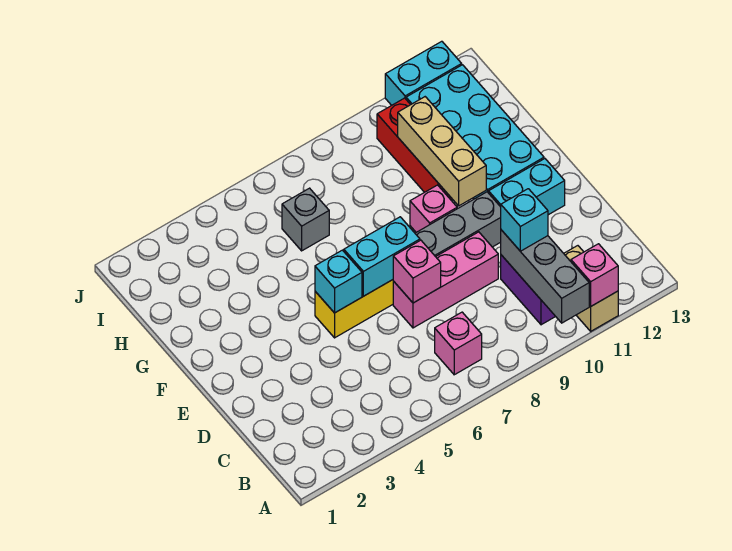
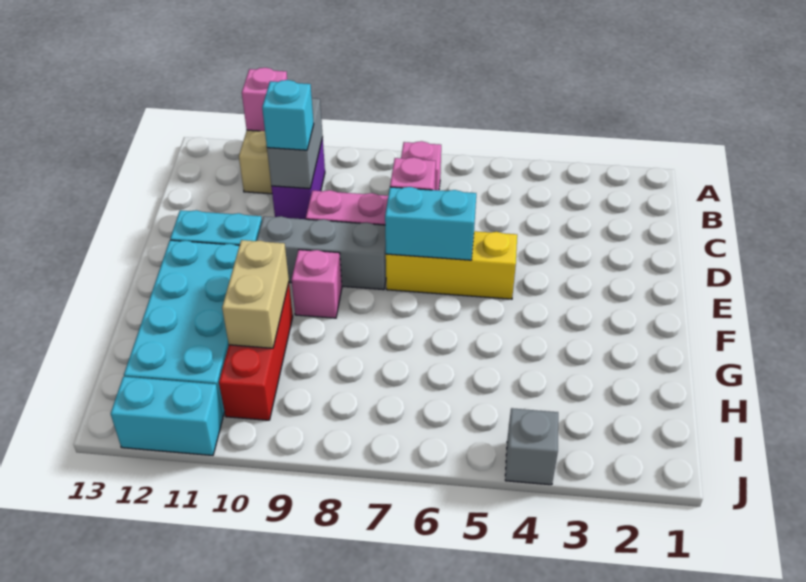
grey brick A10:C10 level 2 -> grey brick B10:C10 level 2
cyan brick E5 level 2 -> none
tan brick F10:H10 level 2 -> tan brick G10:H10 level 2
grey brick H6 level 1 -> grey brick J4 level 1

